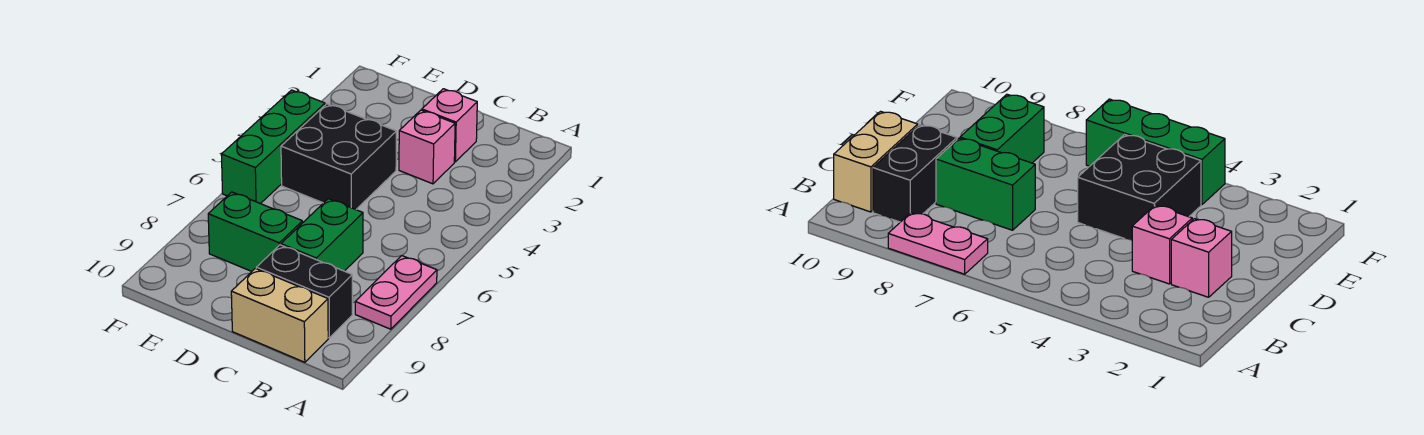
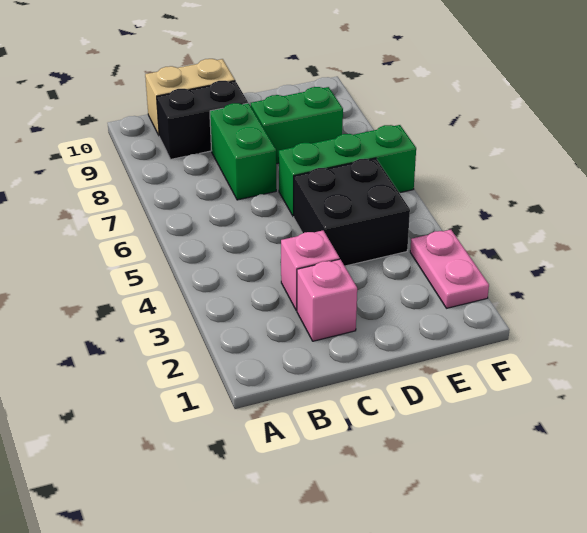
pink plate A7:A8 level 1 -> pink plate F2:F3 level 1
green brick F4:F6 level 1 -> green brick D6:F6 level 1

